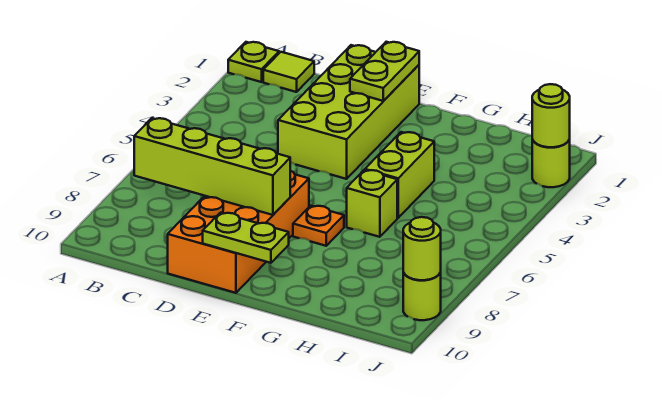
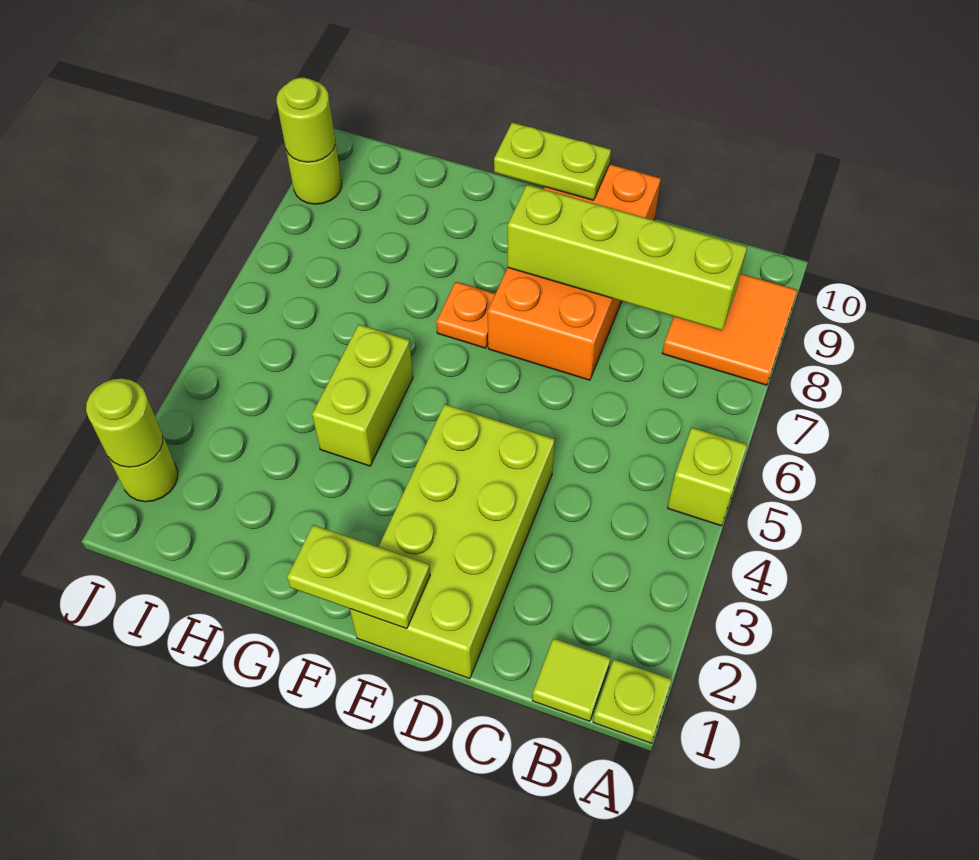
none -> orange tile A8:B9 level 1
lime plate E1:E2 level 2 -> lime plate E1:F1 level 2
lime brick G6 level 1 -> lime brick A5 level 1

